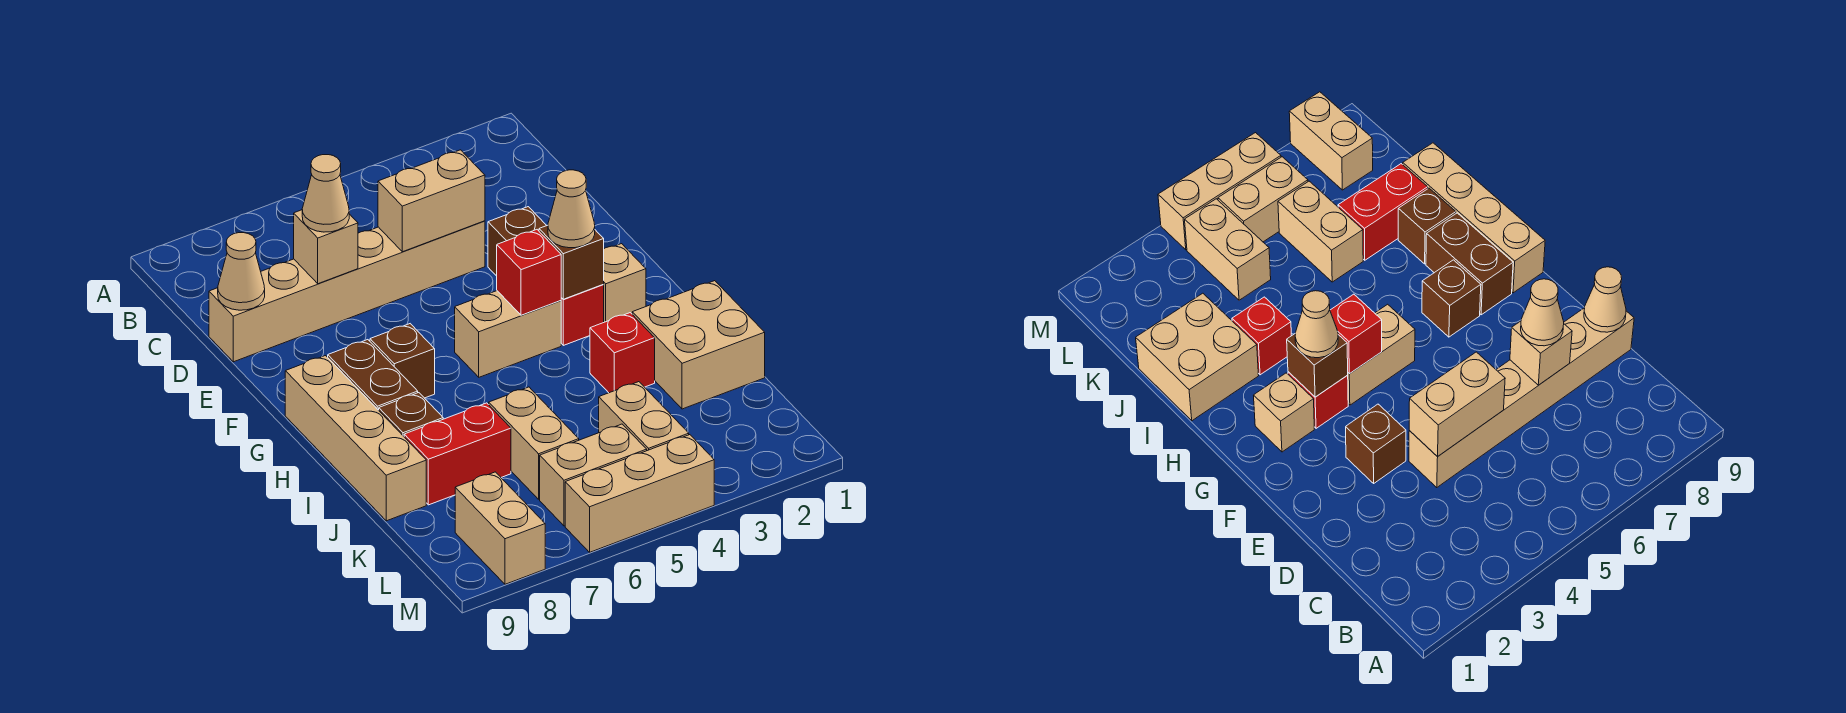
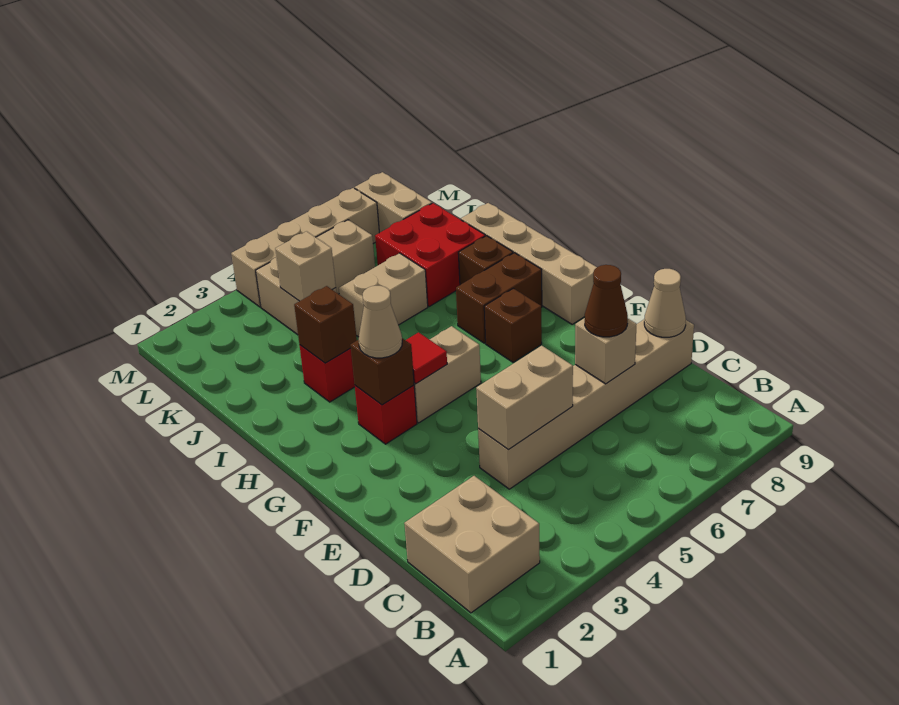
tan cone D7 level 3 -> brown cone D7 level 3
brown brick E3 level 1 -> brown brick I3 level 2
tan brick G2 level 1 -> tan brick K4 level 2
red brick G4 level 2 -> red tile G4 level 2
brown brick G8:H8 level 1 -> brown brick H7:H8 level 1
tan brick I1:J2 level 1 -> tan brick B1:C2 level 1
tan brick J6:K6 level 1 -> tan brick J5:J6 level 1
red brick J7:J8 level 1 -> red brick J7:K8 level 1
tan brick M4:M6 level 1 -> tan brick M4:M7 level 1

